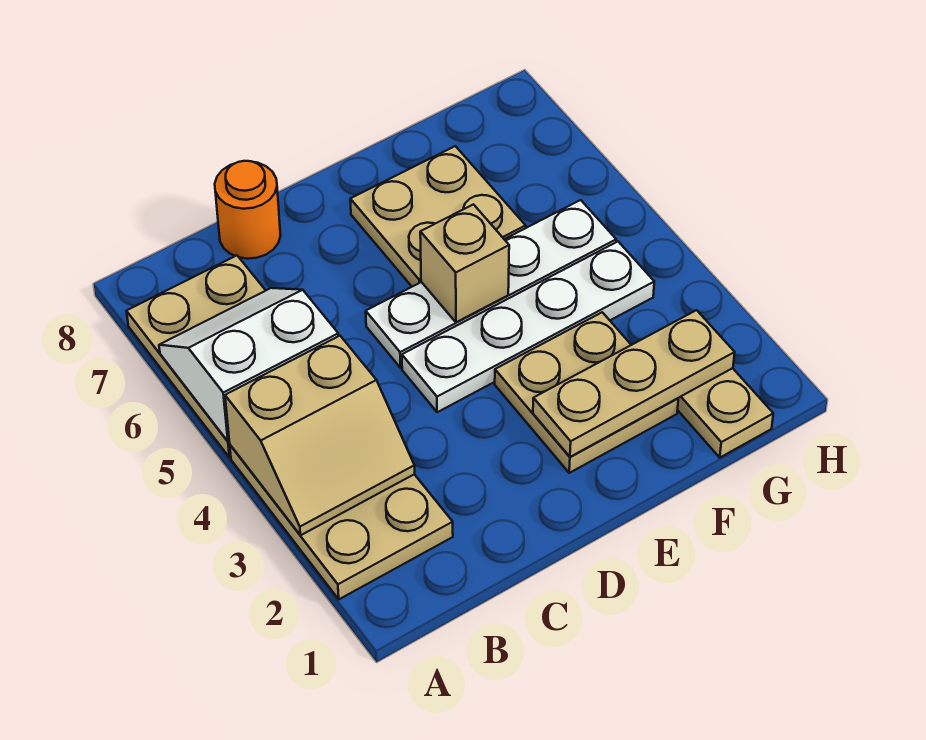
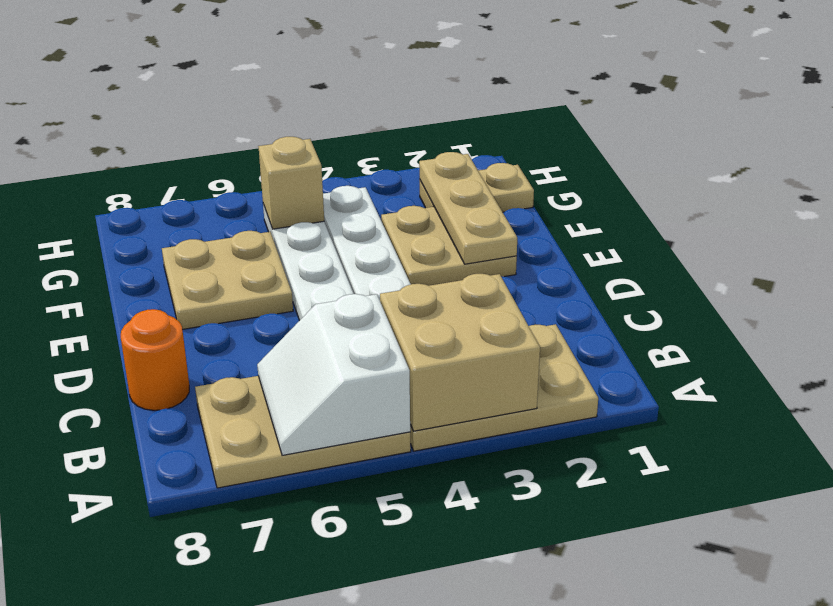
tan slope A3:B4 level 2 top 4 -> tan brick A3:B4 level 2
tan brick E5 level 2 -> tan brick G5 level 2

